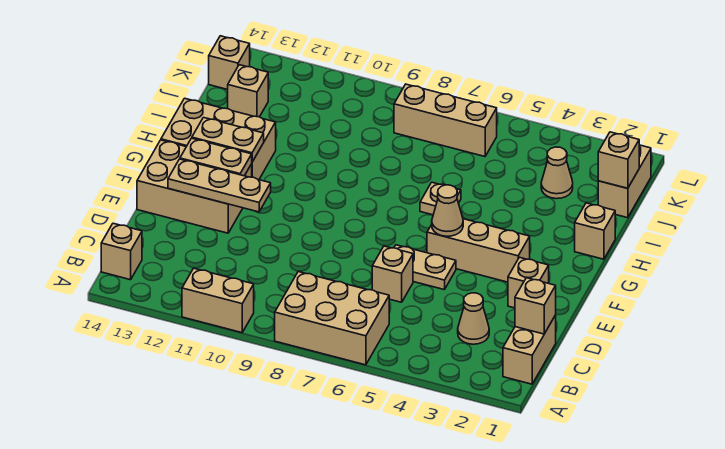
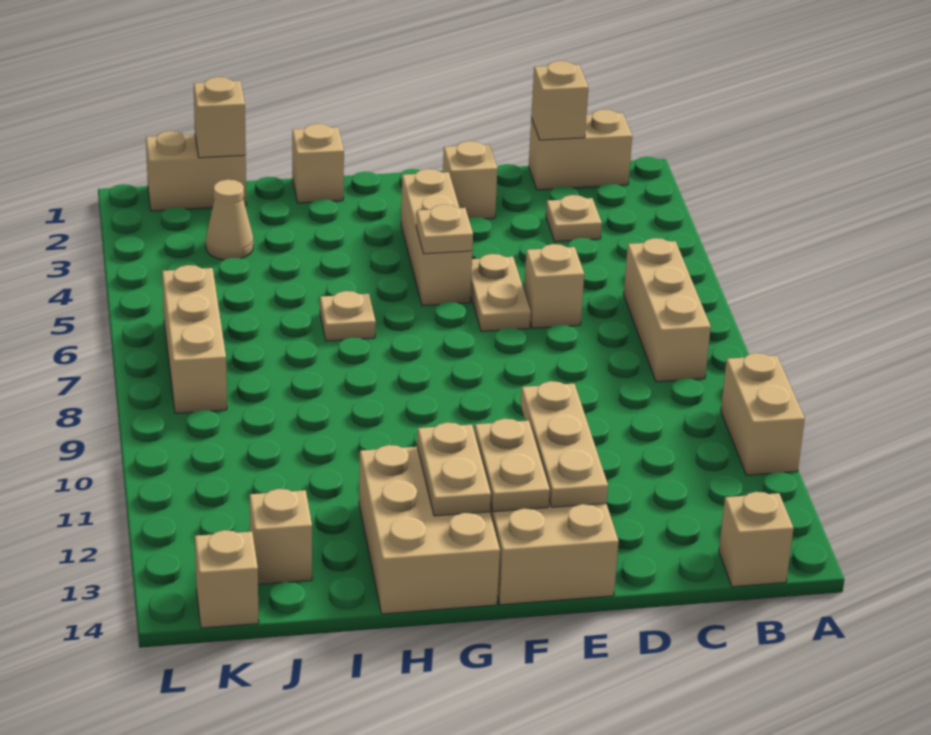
tan brick A6:B8 level 1 -> tan brick B6:B8 level 1
tan cone C3 level 1 -> tan plate C3 level 1
tan cone F5 level 2 -> tan plate F5 level 2

